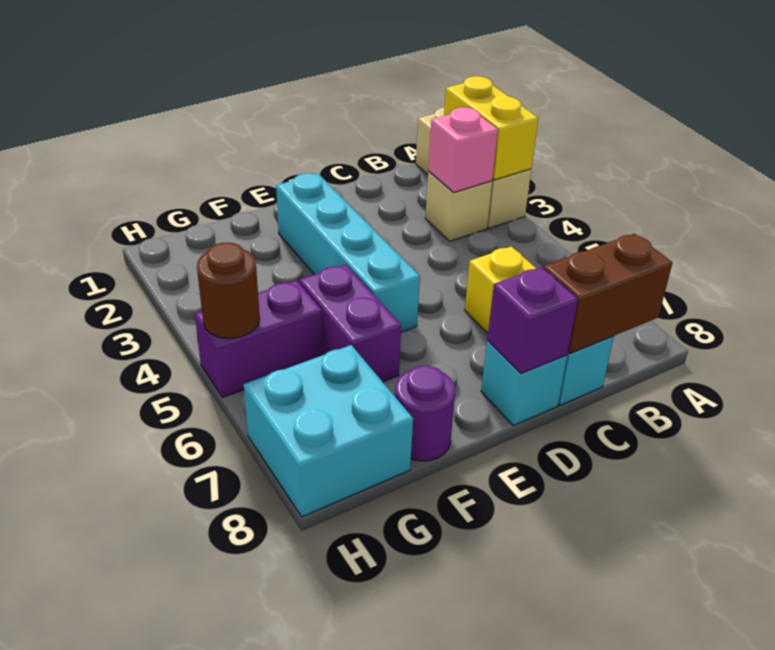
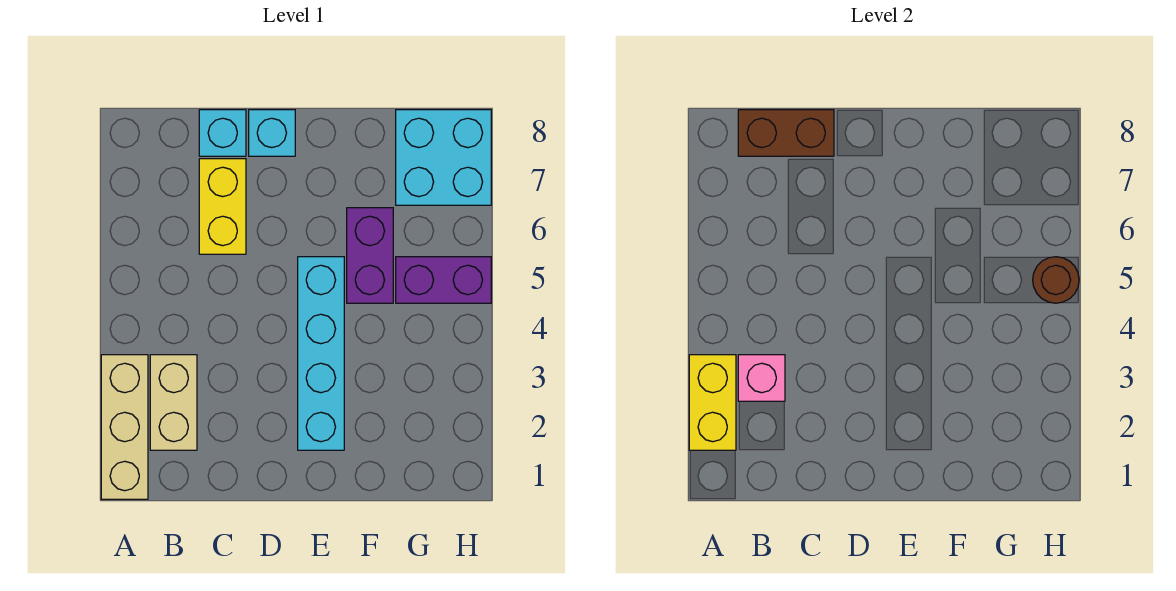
tan brick B3 level 1 -> tan brick B2:B3 level 1
purple brick D8 level 2 -> none
purple round brick F8 level 1 -> none

